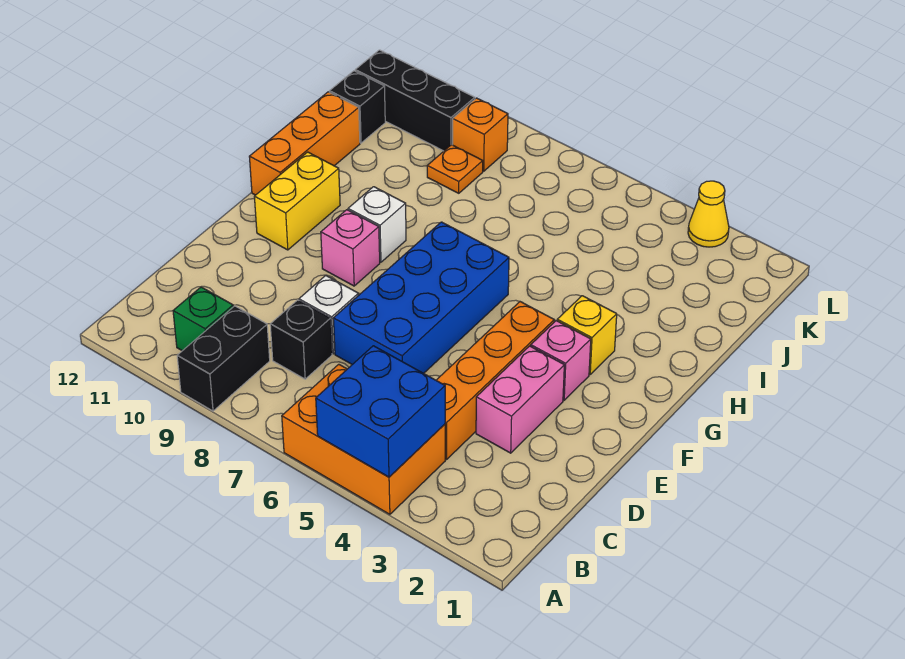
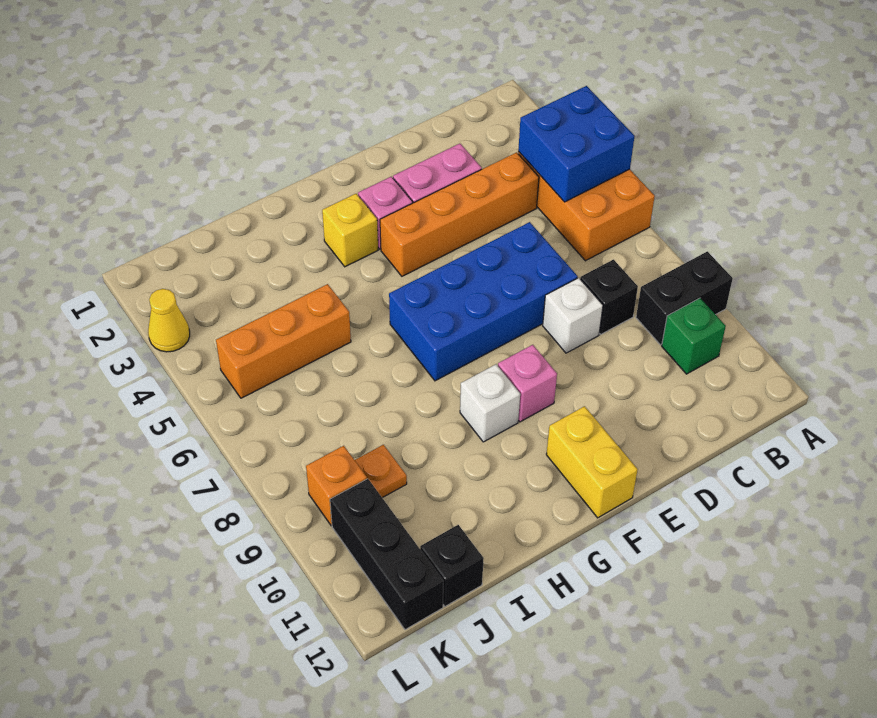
yellow brick F11:G11 level 1 -> yellow brick F11:F12 level 1
orange brick G12:I12 level 1 -> orange brick I5:K5 level 1

